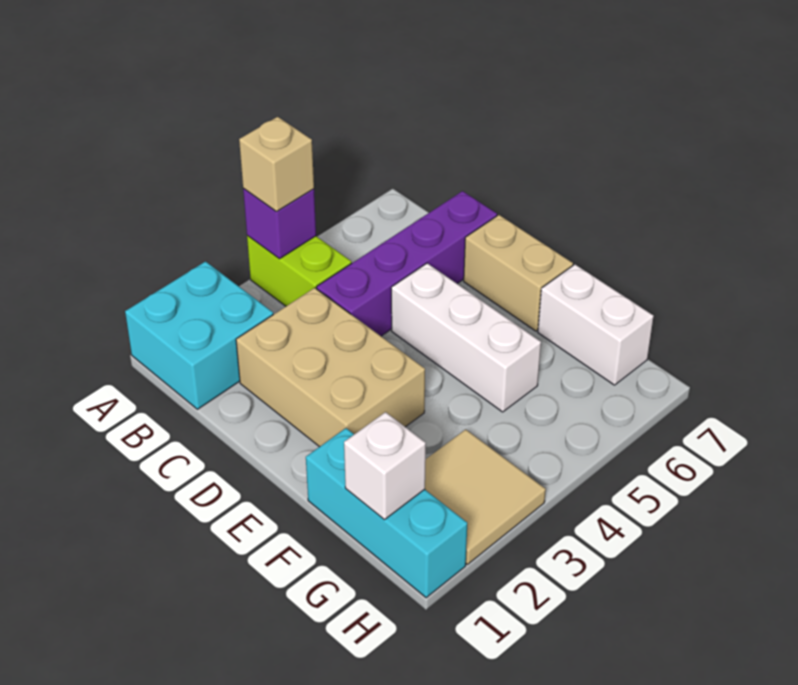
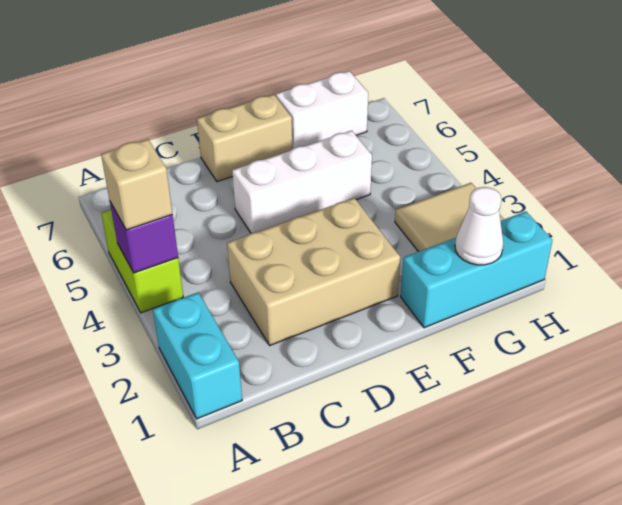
cyan brick A1:B2 level 1 -> cyan brick A1:A2 level 1
lime brick A4:B4 level 1 -> lime brick A4:A5 level 1
purple brick C4:C7 level 1 -> none
white brick G1 level 2 -> white cone G1 level 2

